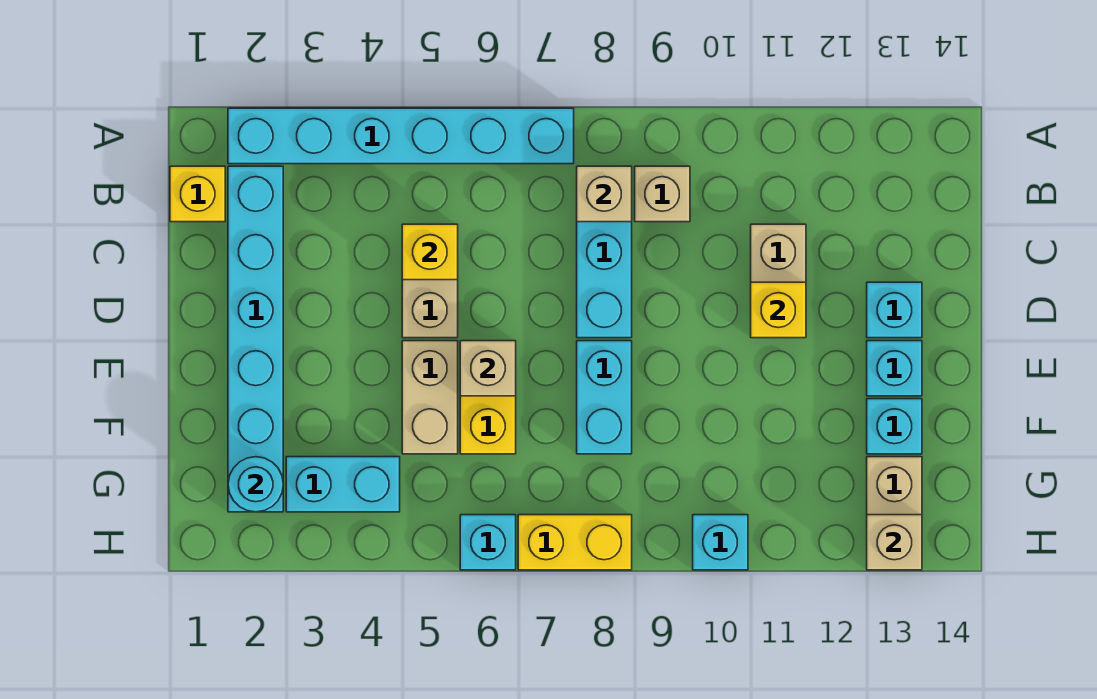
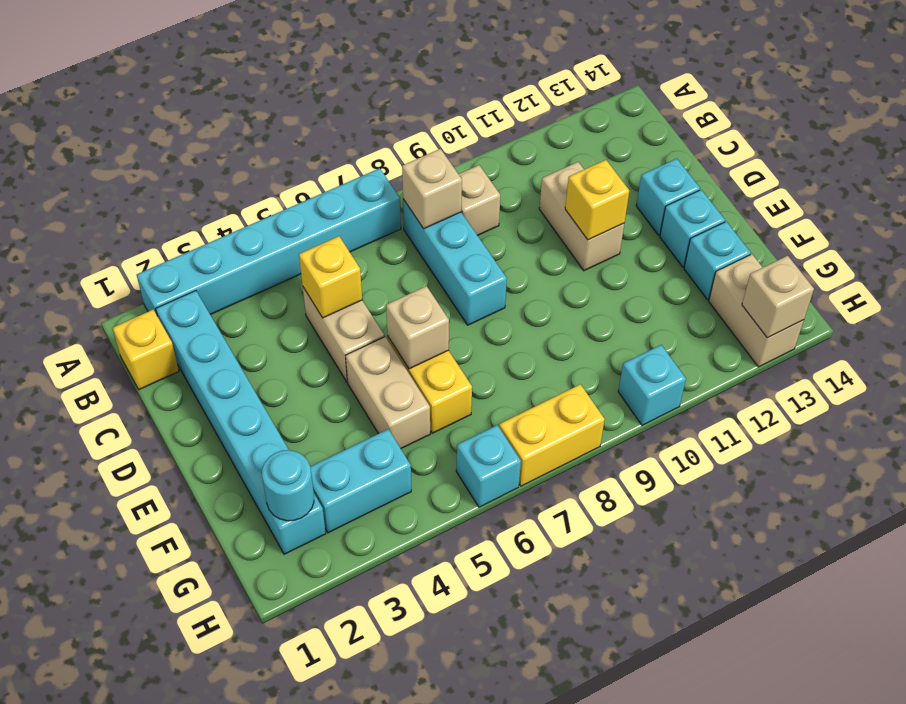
cyan brick E8:F8 level 1 -> none

